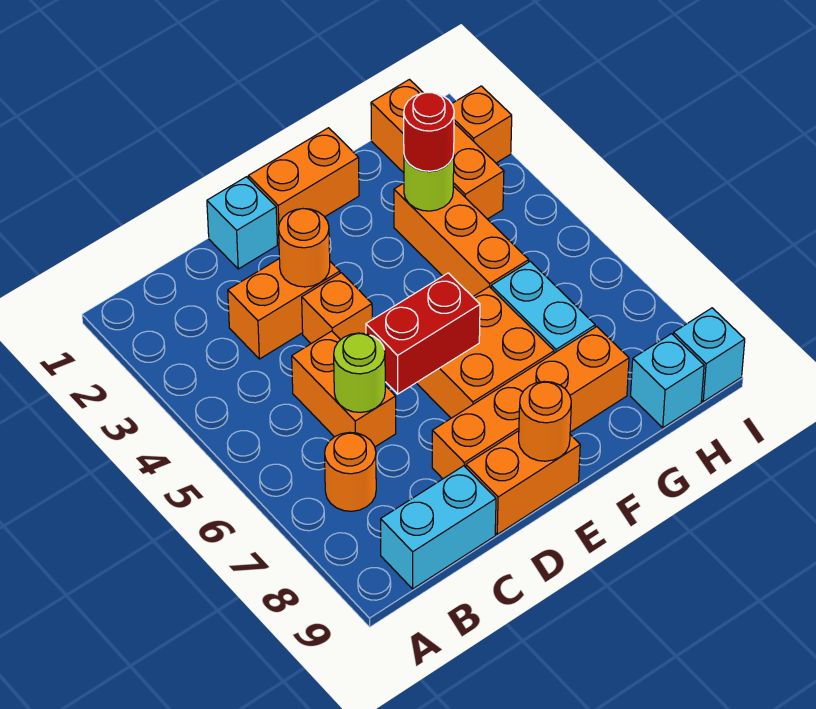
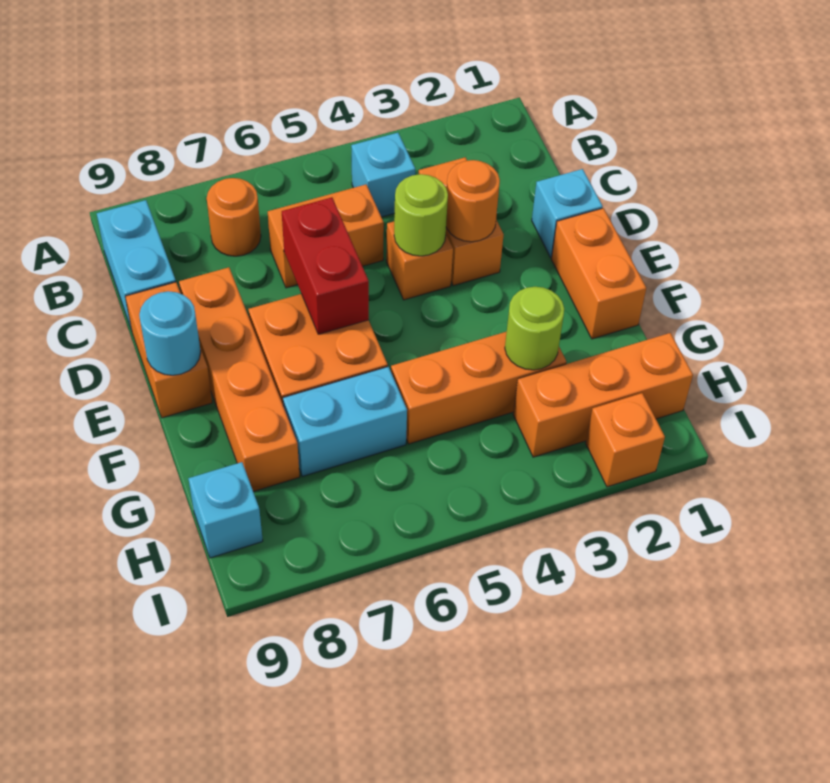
lime round brick C6 level 2 -> lime round brick D4 level 2
orange round brick E9 level 2 -> cyan round brick E9 level 2
red round brick G3 level 3 -> none
cyan brick I9 level 1 -> cyan brick B4 level 1

